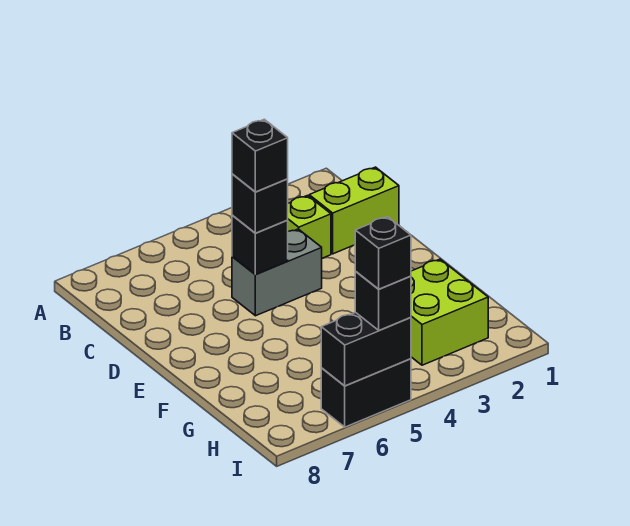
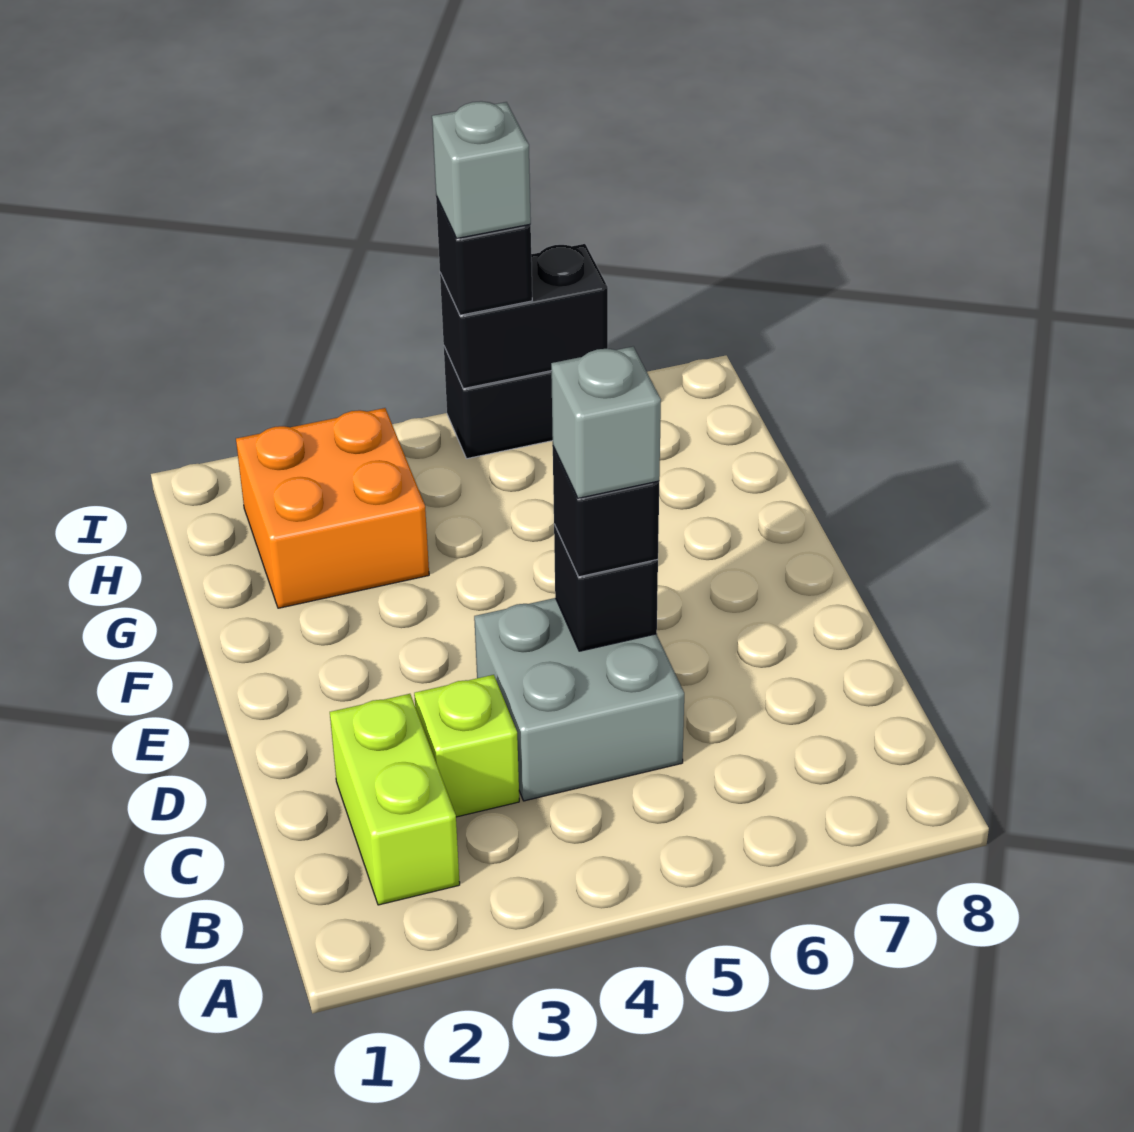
lime brick C1:C2 level 1 -> lime brick B2:C2 level 1
grey brick D4:D5 level 1 -> grey brick C4:D5 level 1
black brick D5 level 4 -> grey brick D5 level 4
lime brick G2:H3 level 1 -> orange brick G2:H3 level 1
black brick I5 level 4 -> grey brick I5 level 4

